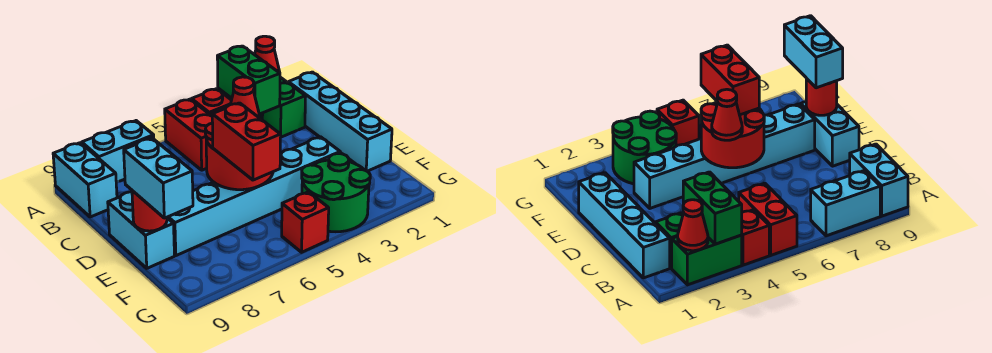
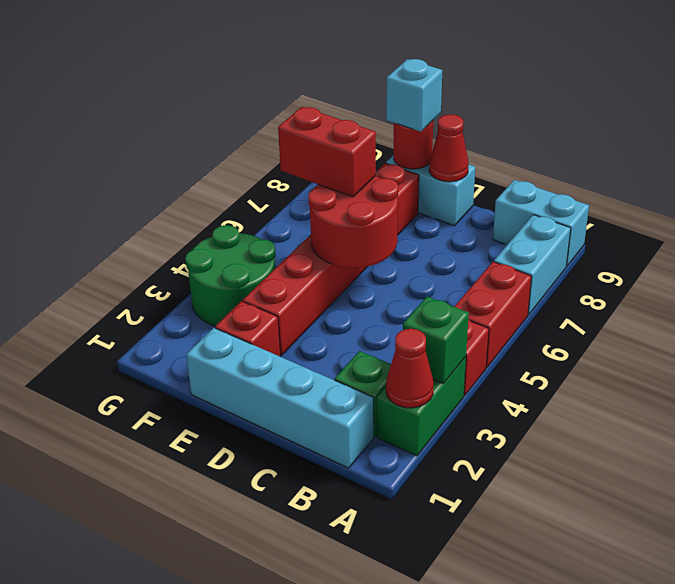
green brick A3:B3 level 2 -> green brick A3 level 2
red brick A5:B5 level 1 -> red brick A5:A6 level 1
red cone D5 level 3 -> red cone D9 level 2
cyan brick E3:E8 level 1 -> red brick E3:E8 level 1
cyan brick E9:F9 level 3 -> cyan brick E9 level 3
red brick G5 level 1 -> red brick E2 level 1

